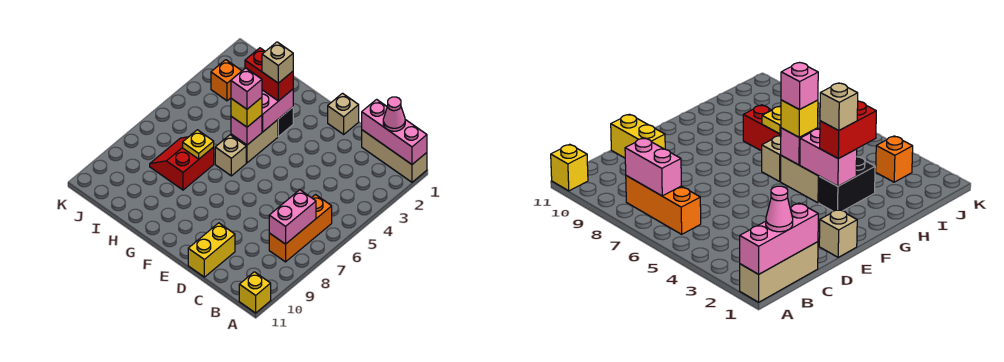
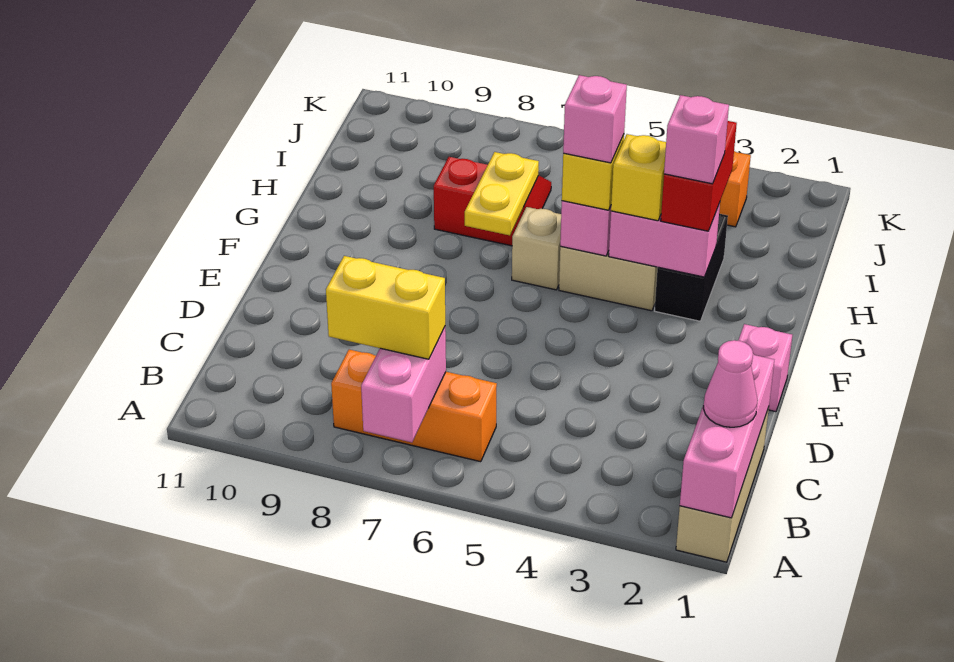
yellow brick A11 level 1 -> yellow brick G4 level 3
pink brick B7:B8 level 2 -> pink brick A7:B7 level 2
yellow brick D10:D11 level 1 -> yellow brick B7:B8 level 3
tan brick E1 level 1 -> pink brick E1 level 1
tan brick G3 level 4 -> pink brick G3 level 4
yellow plate H7 level 2 -> yellow plate G7:H7 level 2

